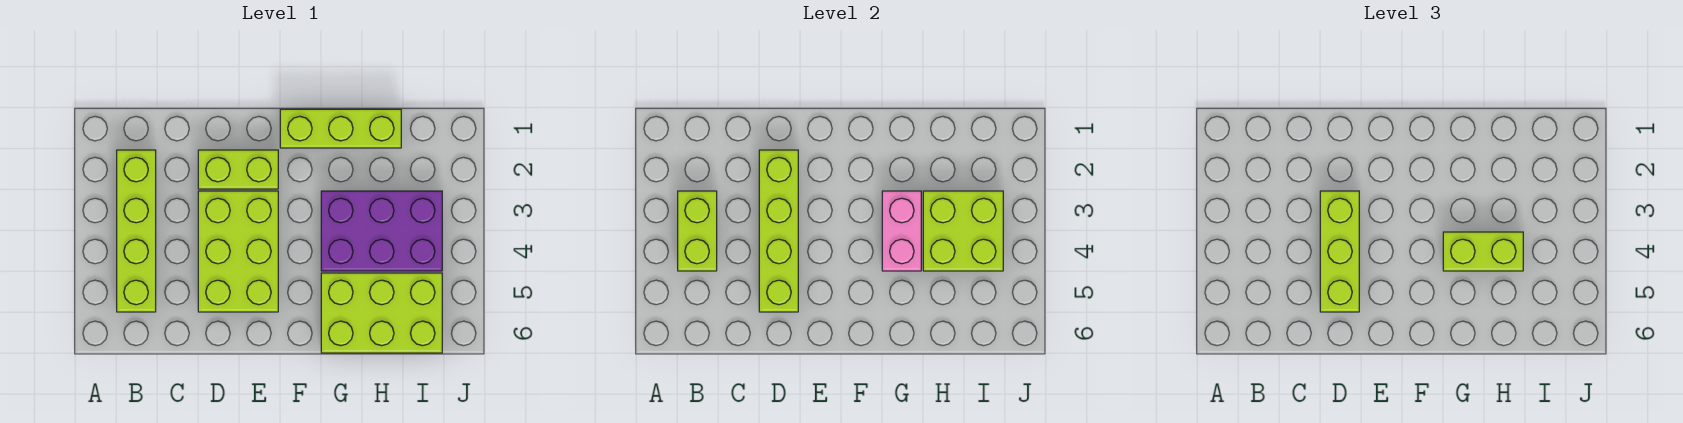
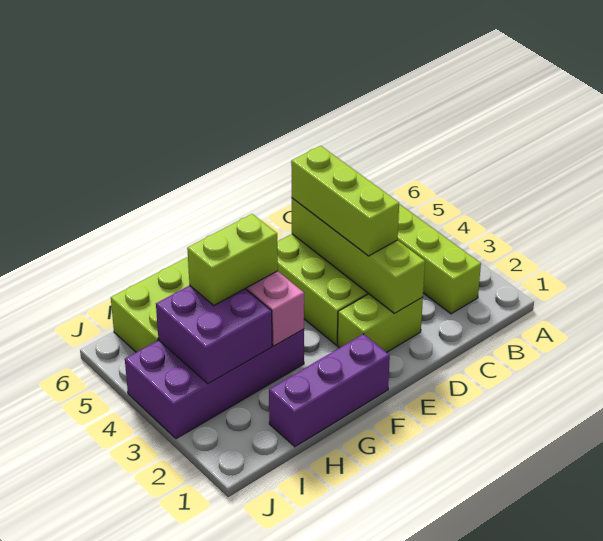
lime brick B3:B4 level 2 -> none
lime brick F1:H1 level 1 -> purple brick F1:H1 level 1
purple brick G3:I4 level 1 -> purple brick G3:J4 level 1
lime brick H3:I4 level 2 -> purple brick H3:I4 level 2

